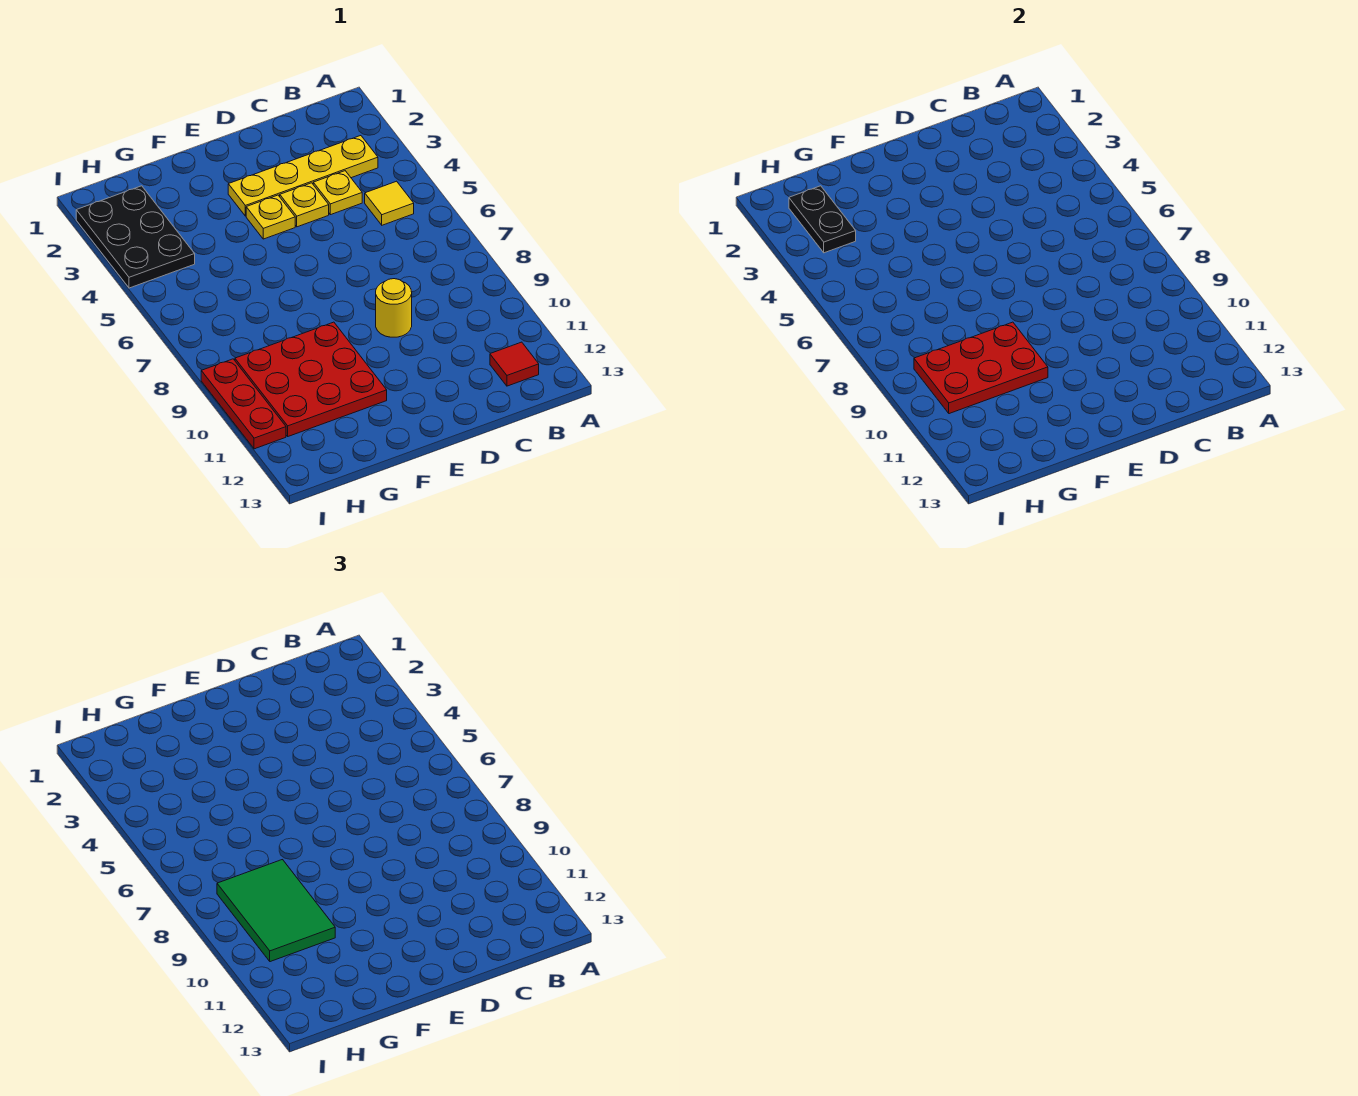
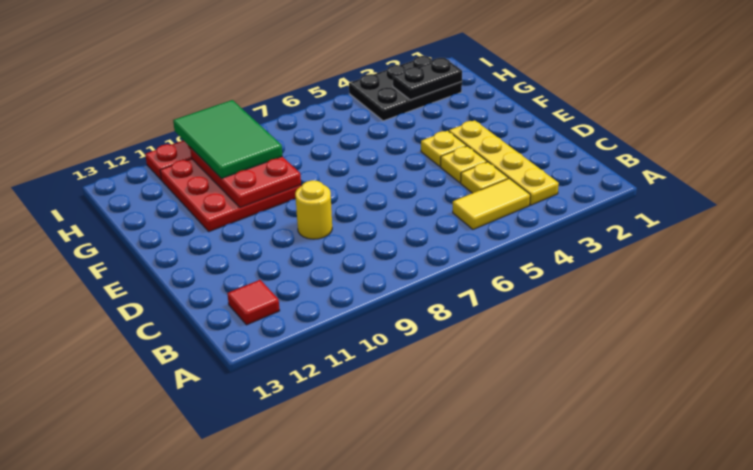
yellow tile B5 level 1 -> yellow tile B4:B5 level 1
green tile G8:H10 level 3 -> green tile G9:I10 level 3

